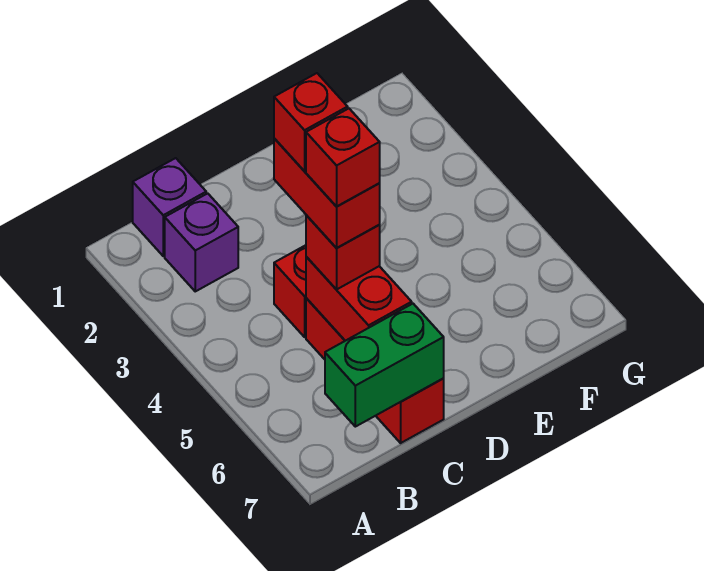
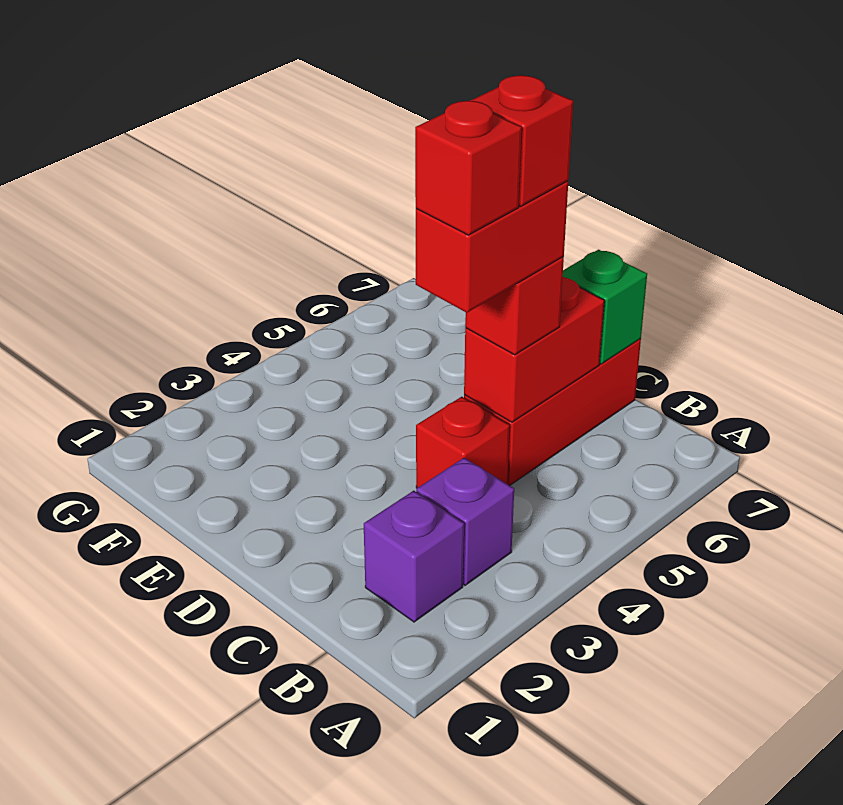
purple brick B1 level 1 -> purple brick B3 level 1
green brick B7:C7 level 2 -> green brick C7 level 2

